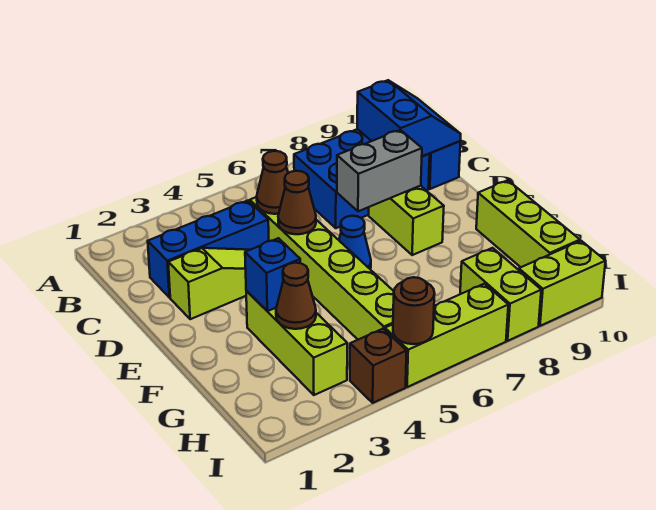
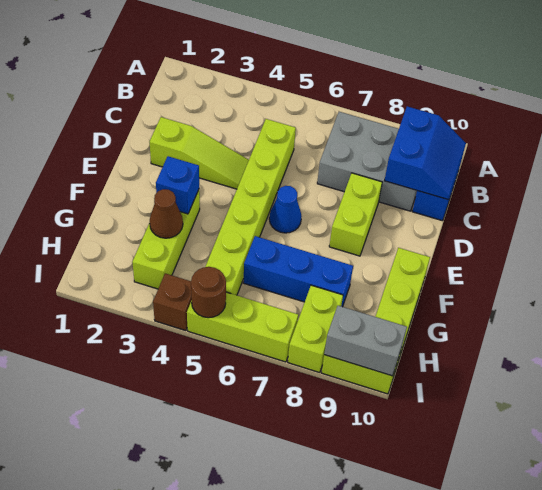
blue brick B7:C9 level 1 -> grey brick B7:C9 level 1
blue brick C2:C4 level 1 -> blue brick G6:G8 level 1
brown cone C5 level 2 -> none
brown cone D5 level 2 -> none
grey brick D7:D8 level 2 -> grey brick I9:I10 level 2

